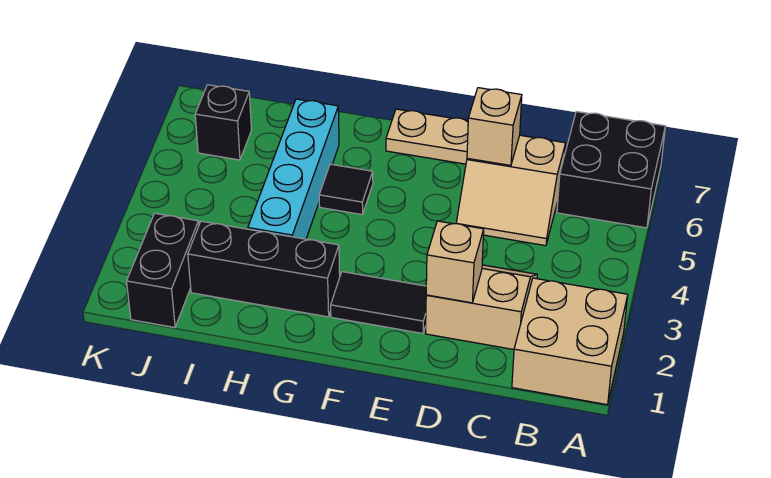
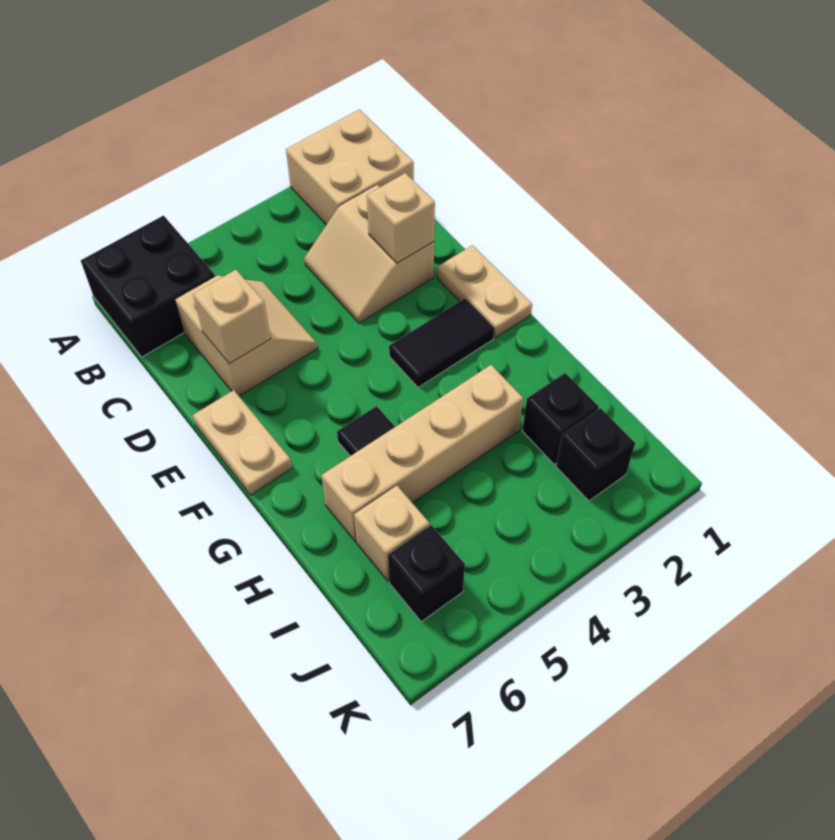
none -> tan plate E1:F1 level 1
black tile E2:F2 level 1 -> black tile F2:F3 level 1
black brick G2:I2 level 1 -> black brick I2 level 1
cyan brick H3:H6 level 1 -> tan brick H3:H6 level 1
none -> tan brick I6 level 1
black brick J1:J2 level 1 -> black brick J2 level 1

